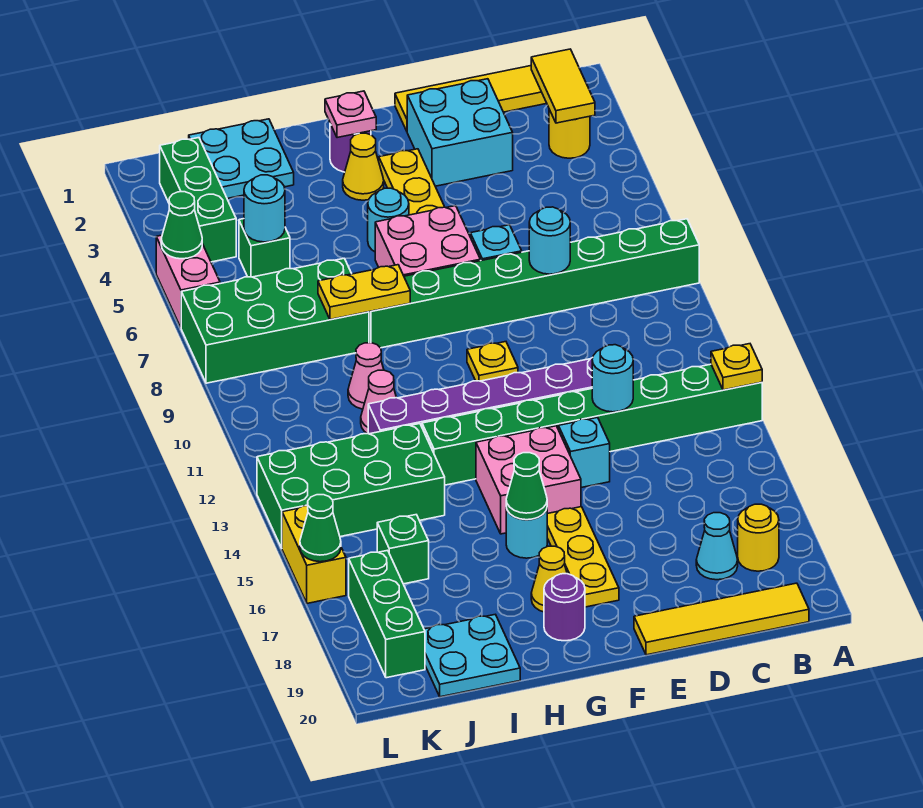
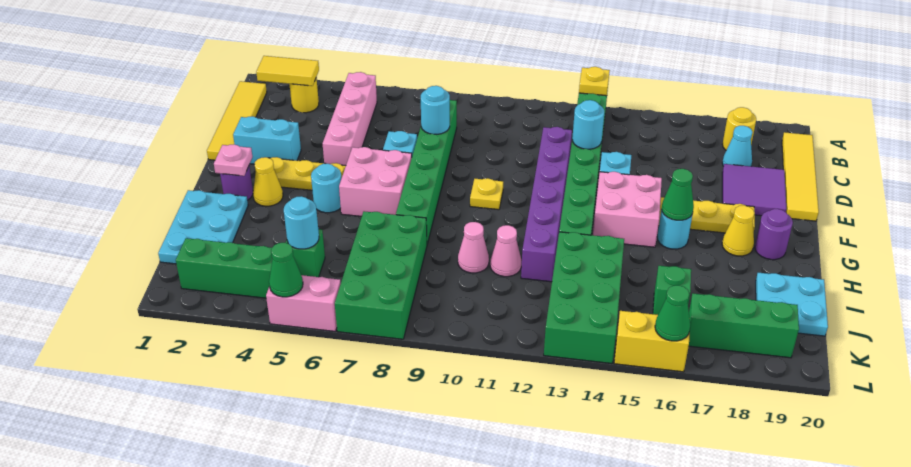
green brick A8:H8 level 1 -> green brick C8:H8 level 1
none -> pink brick B5:E5 level 1
cyan brick D2:E3 level 1 -> cyan brick E2:E3 level 1
none -> purple tile D18:E19 level 1
yellow plate H8:I8 level 2 -> none
cyan plate I1:J2 level 1 -> cyan plate H1:J2 level 1

